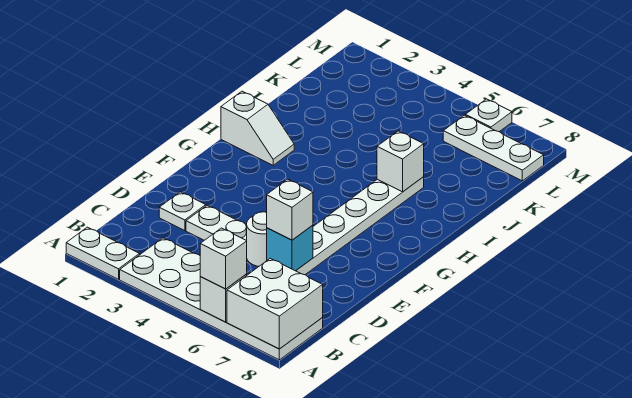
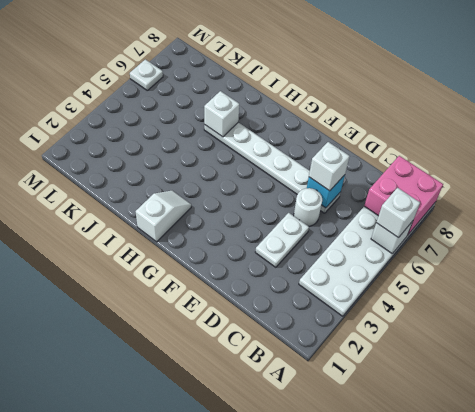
white plate A1:A2 level 1 -> none
white brick A7:B8 level 2 -> pink brick A7:B8 level 2
white plate D2 level 1 -> none
white plate L6:L8 level 1 -> none

